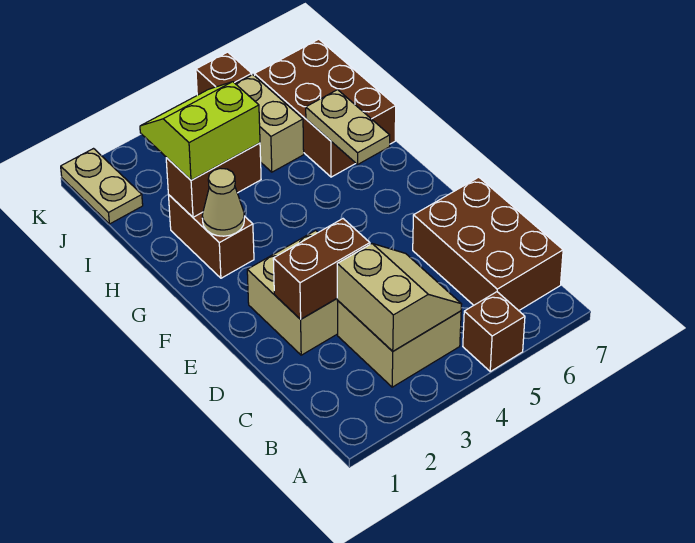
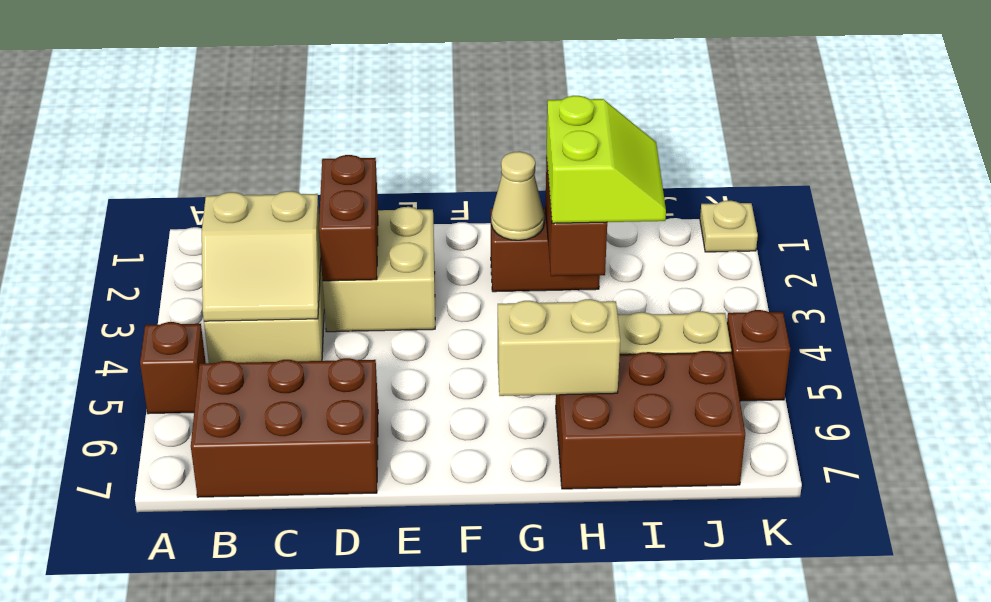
tan plate G6:H6 level 2 -> tan brick G6:H6 level 2
tan plate J1:K1 level 1 -> tan plate K1 level 1

